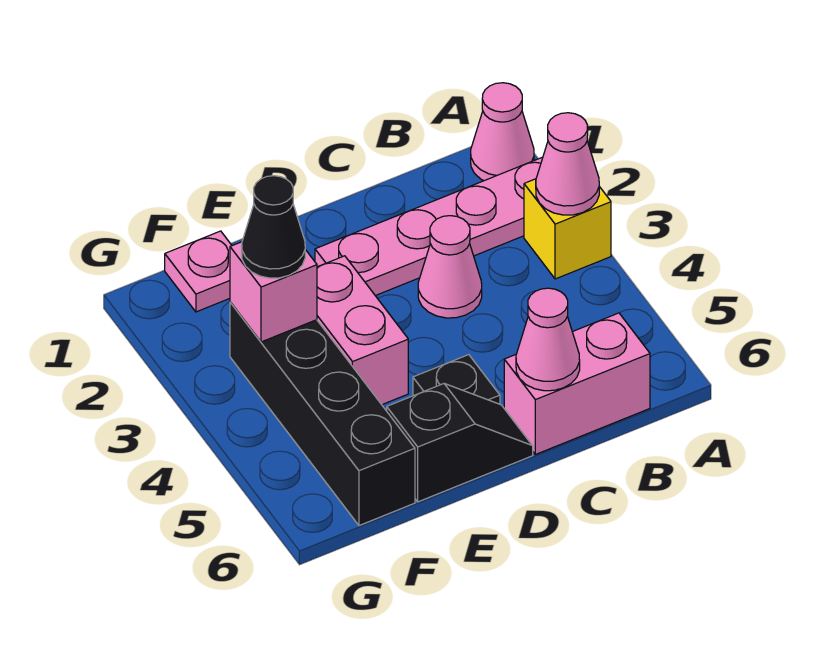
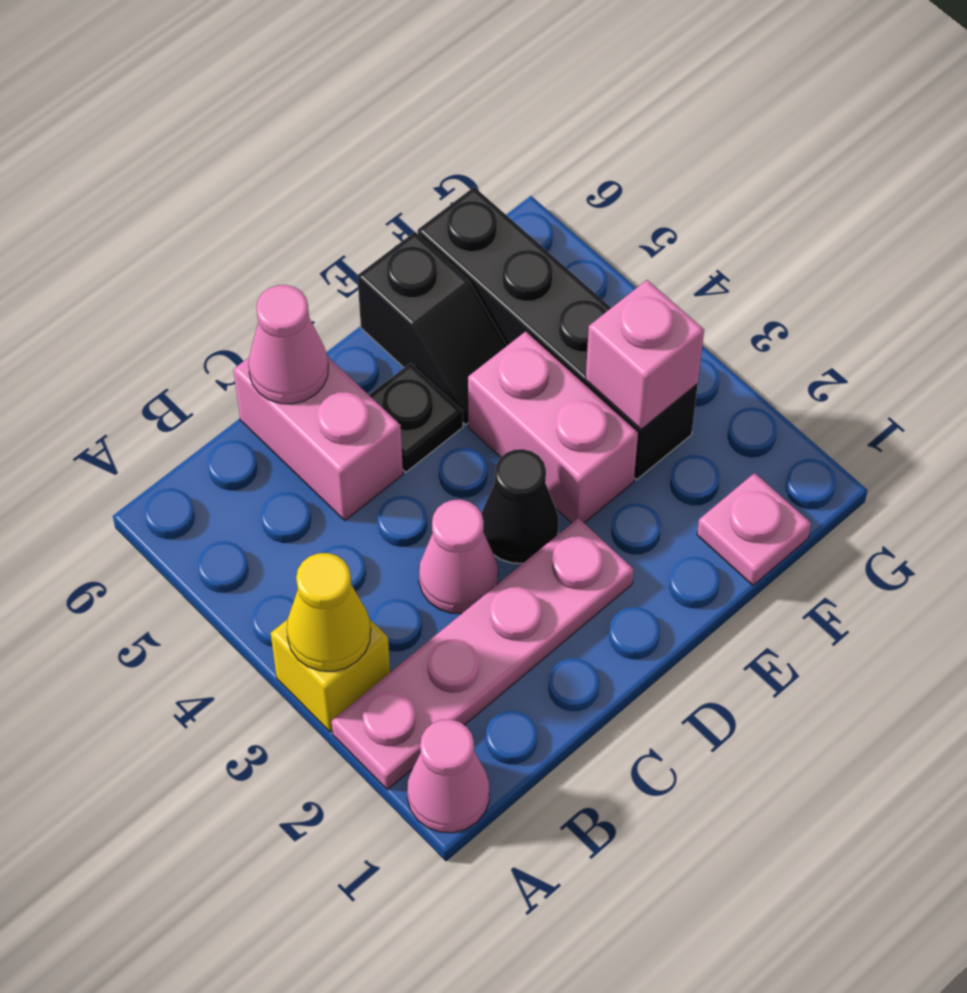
pink cone A3 level 2 -> yellow cone A3 level 2
pink brick B6:C6 level 1 -> pink brick C5:C6 level 1
black slope D6:E6 level 1 top E -> black slope E5:E6 level 1 top 6
black cone F3 level 3 -> black cone D3 level 1

